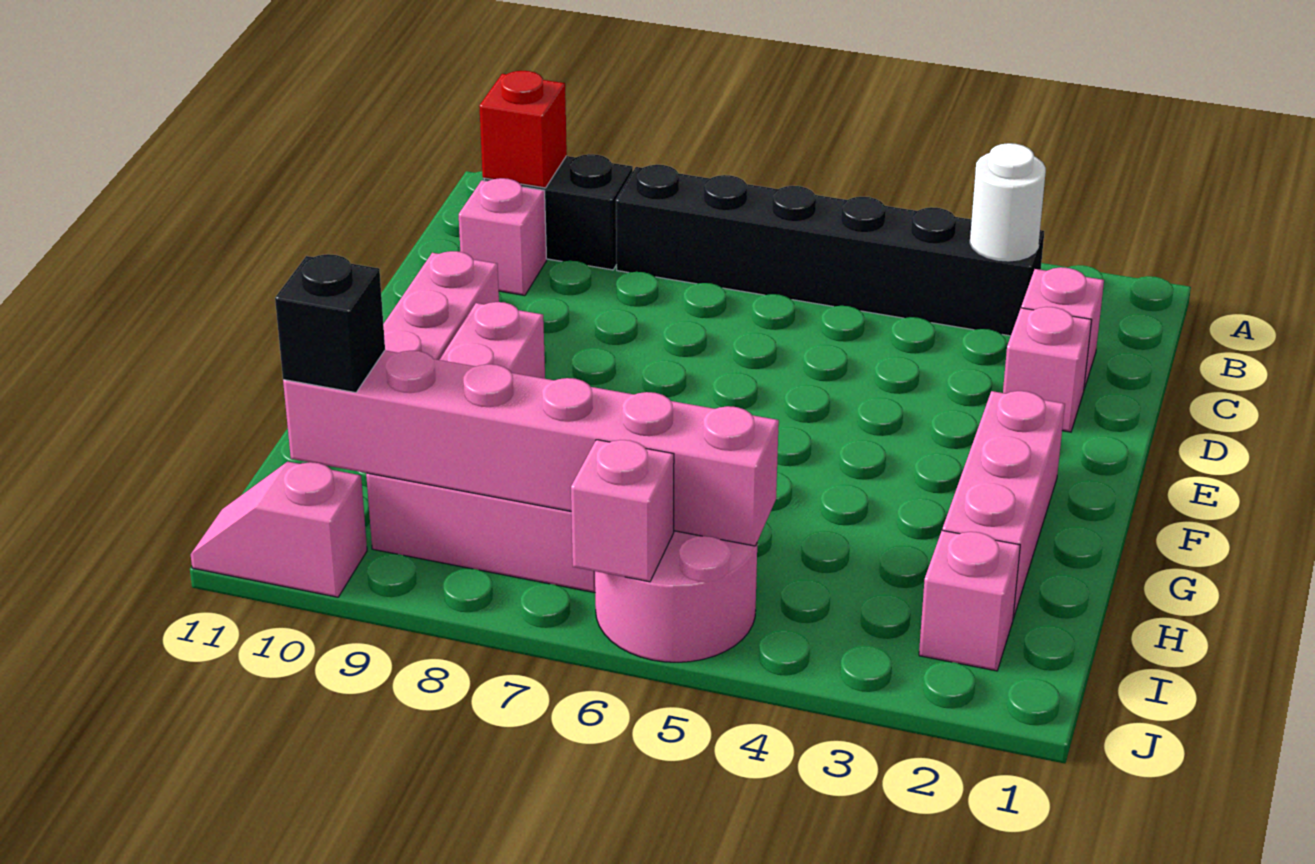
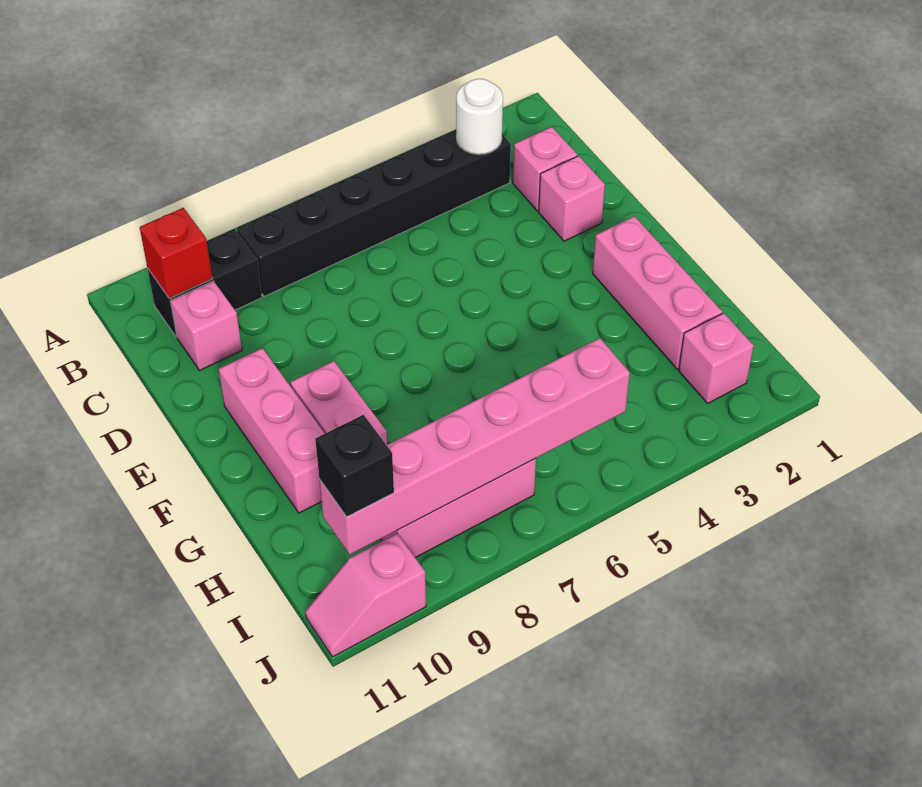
pink round brick I5:J6 level 1 -> none
pink brick J6 level 2 -> none

